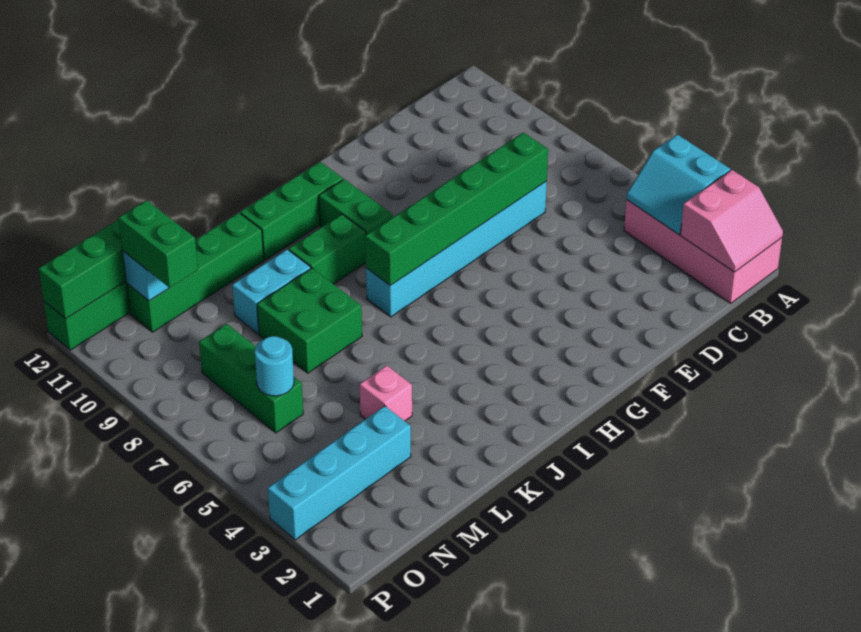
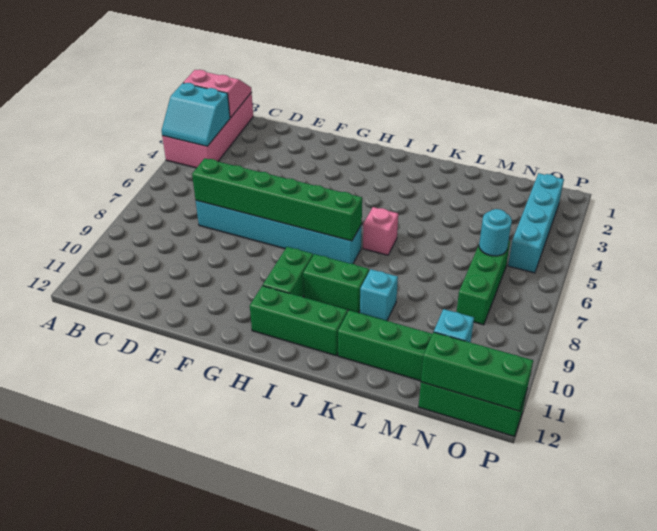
cyan slope A3:B4 level 2 top A -> cyan slope A3:B4 level 2 top 3
green brick K7:L8 level 1 -> none
cyan brick K9:L9 level 1 -> cyan brick K9 level 1
pink brick L4 level 1 -> pink brick J6 level 1
cyan brick M3:P3 level 1 -> cyan brick O2:O5 level 1
green brick N10:N11 level 3 -> none

